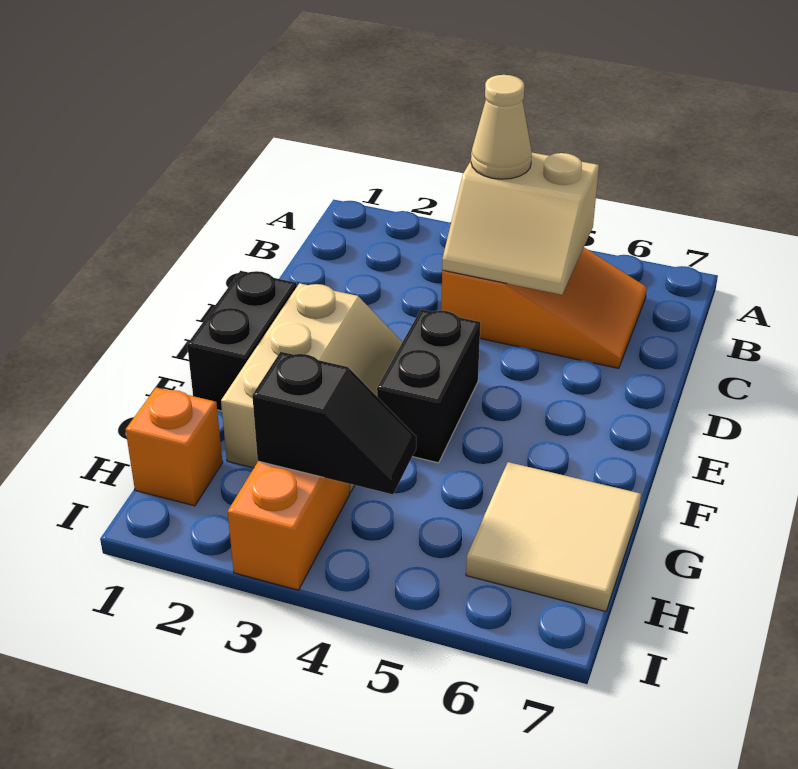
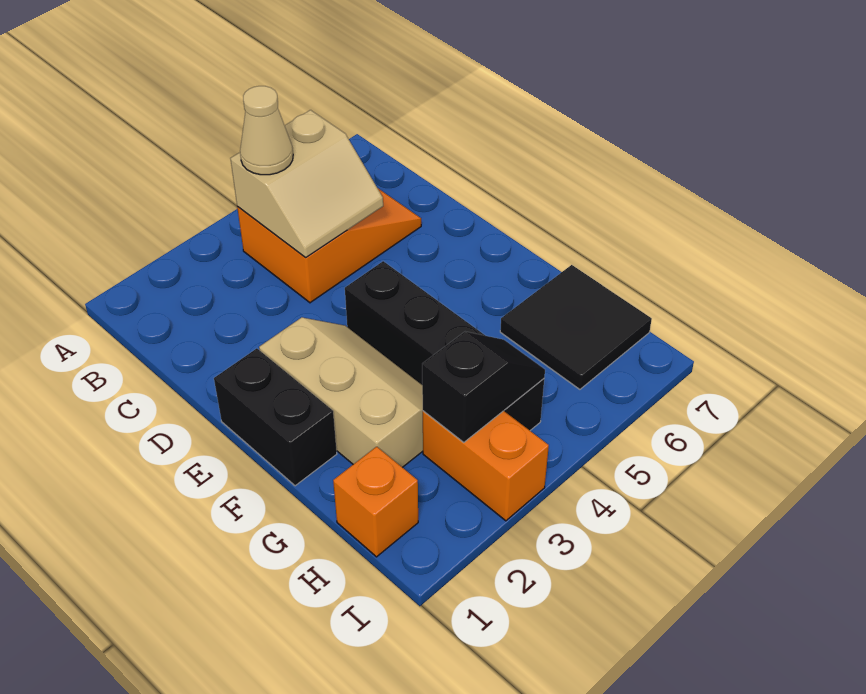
black brick E4:F4 level 1 -> black brick E4:H4 level 1
tan tile G6:H7 level 1 -> black tile G6:H7 level 1

